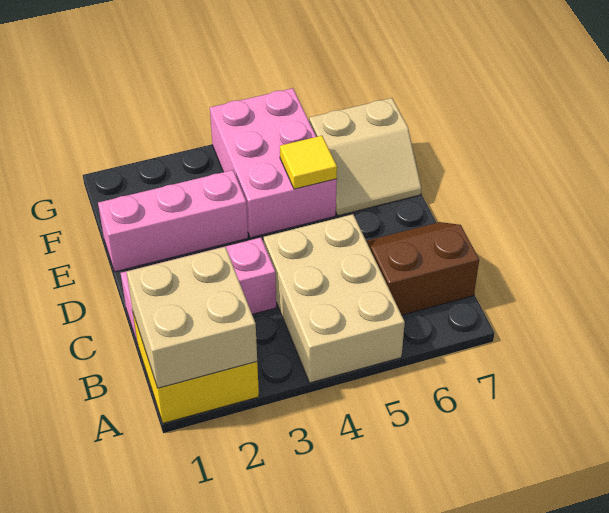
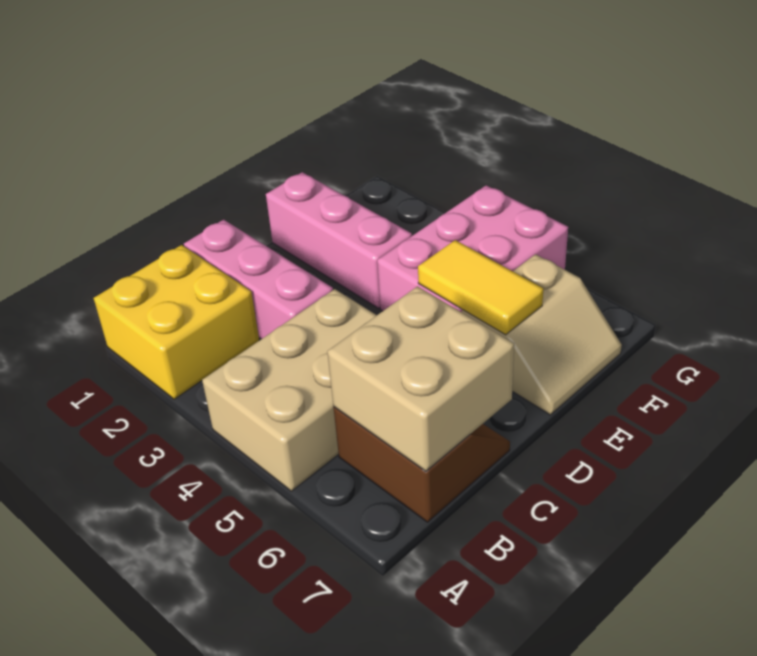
tan brick A1:B2 level 2 -> tan brick B6:C7 level 2
yellow tile E5 level 2 -> yellow tile E5:E6 level 2
tan slope E6:F7 level 1 top F -> tan slope E6:F7 level 1 top 6

